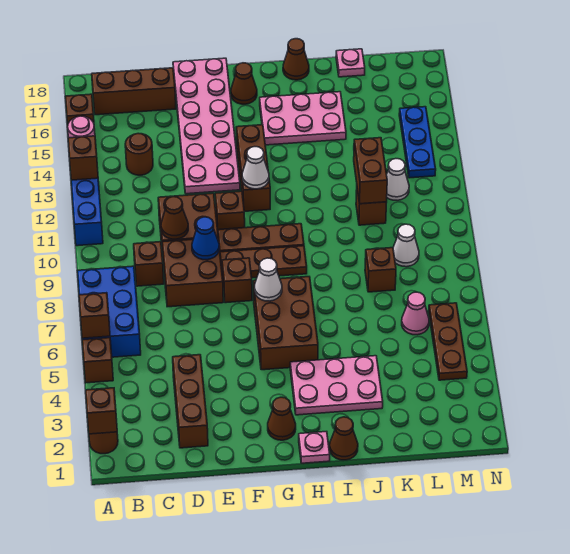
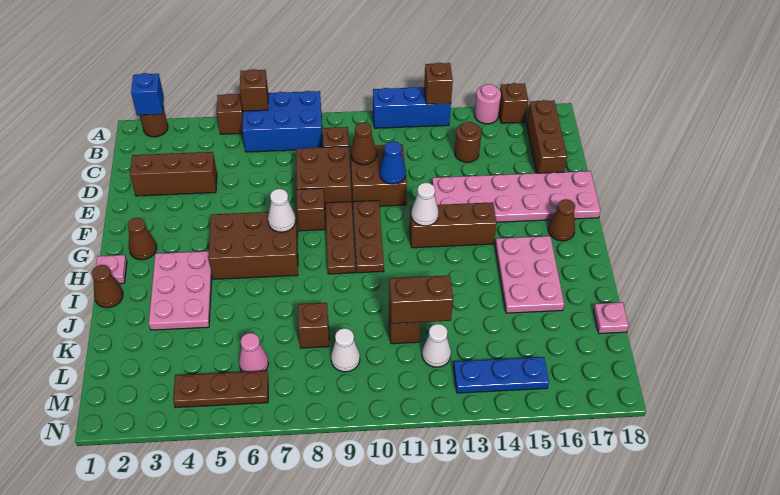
brown brick A2 level 2 -> blue brick A2 level 2
blue cone E9 level 2 -> blue cone E11 level 2
brown brick F11 level 1 -> none
brown cone I18 level 1 -> none

